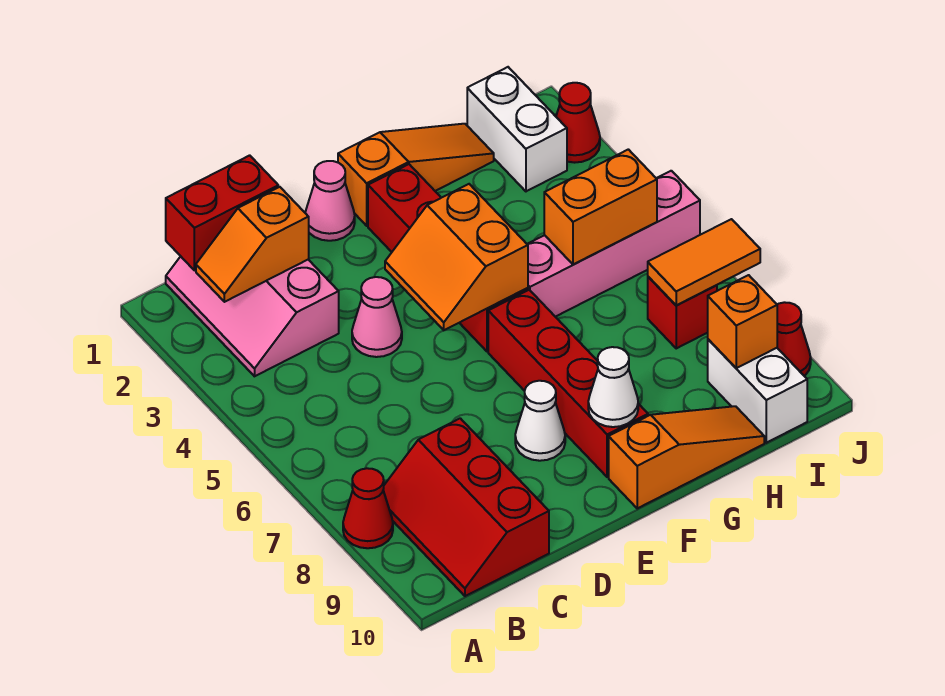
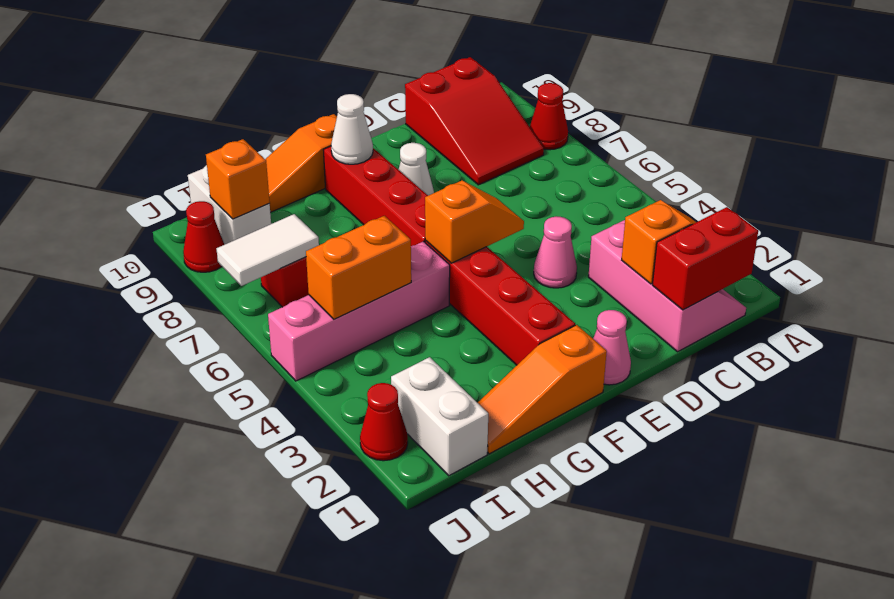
red slope B8:C10 level 1 top C -> red slope B8:C10 level 1 top 10
orange slope E4:F5 level 2 top F -> orange slope E5:F5 level 2 top F
orange tile I7:J7 level 2 -> white tile I7:J7 level 2

